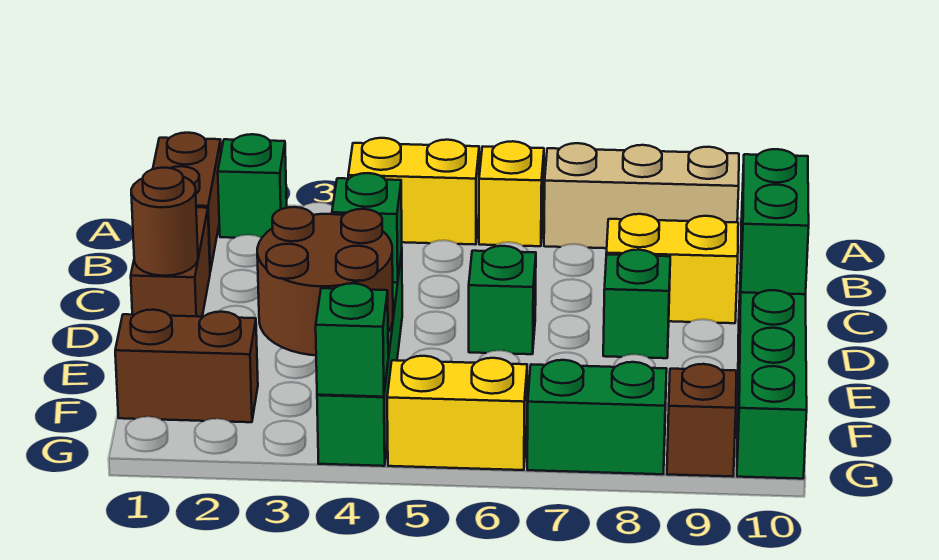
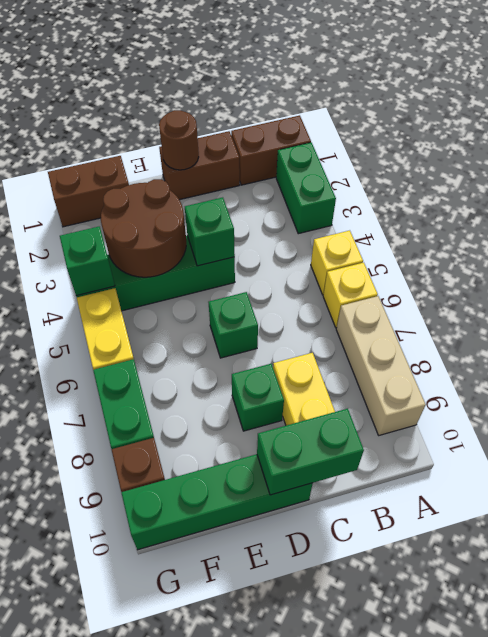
green brick A2 level 1 -> green brick A2:A3 level 1
yellow brick A4:A5 level 1 -> yellow brick A5 level 1
brown brick F1:F2 level 1 -> brown brick F1:G1 level 1

